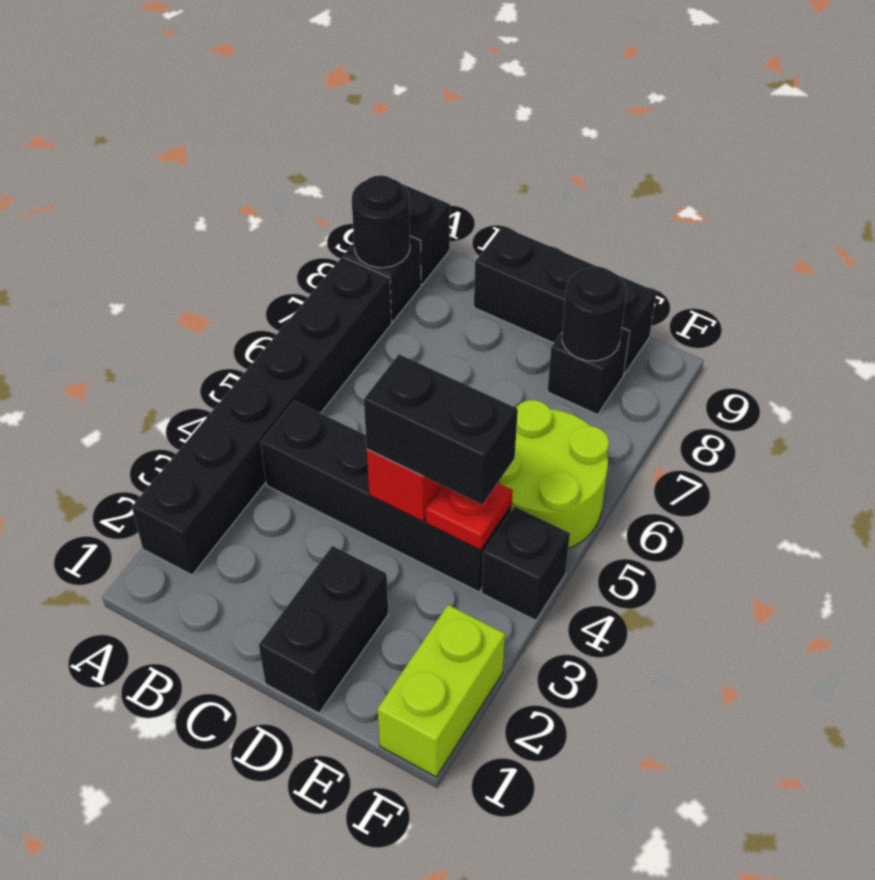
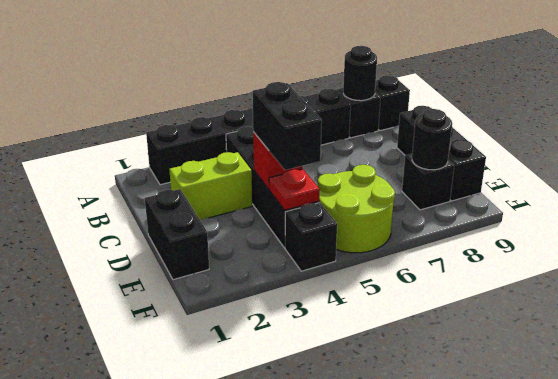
black brick D1:D2 level 1 -> black brick D1:E1 level 1
lime brick F1:F2 level 1 -> lime brick C2:C3 level 1

